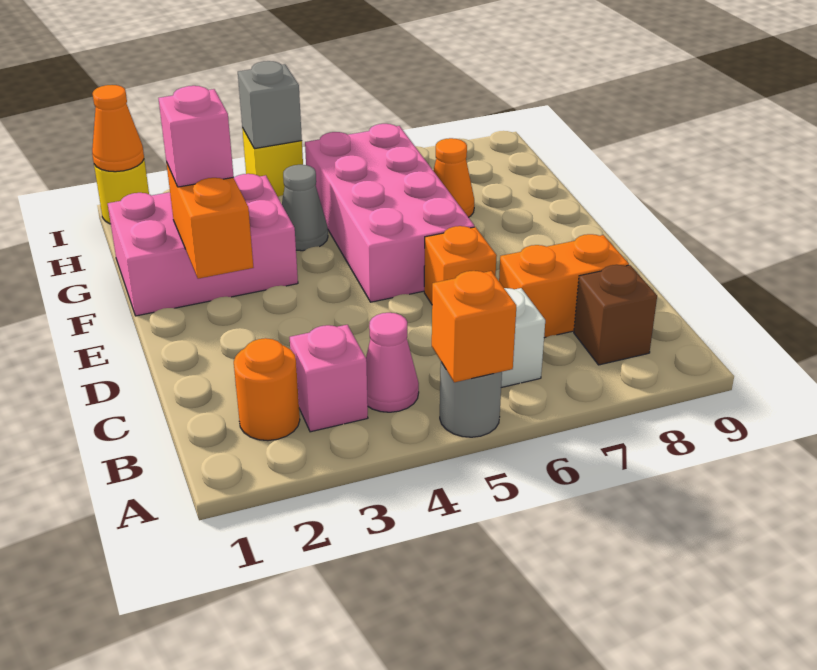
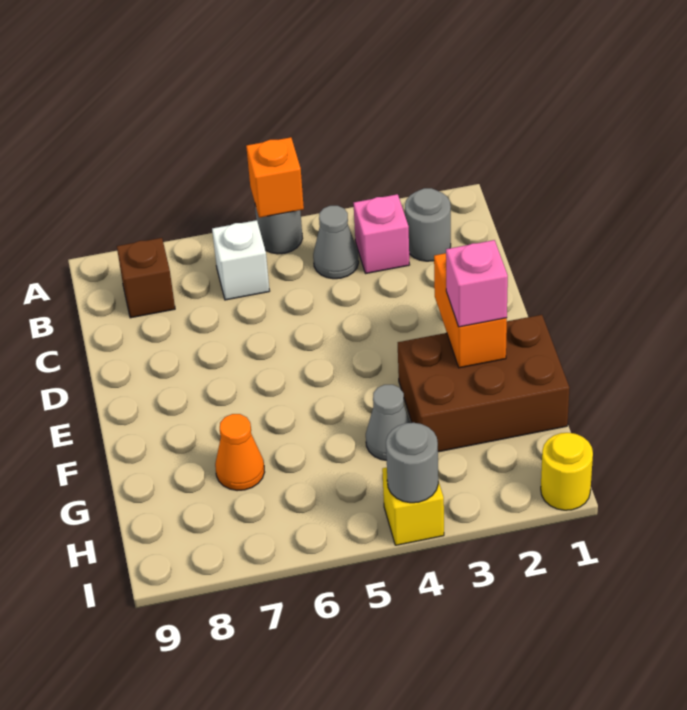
orange round brick B2 level 1 -> grey round brick B2 level 1
pink cone B4 level 1 -> grey cone B4 level 1
orange brick C7:C8 level 1 -> none
orange brick D6 level 1 -> none
pink brick E5:H6 level 1 -> none
pink brick F1:G3 level 1 -> brown brick F1:G3 level 1
orange cone I1 level 2 -> none
grey brick I4 level 2 -> grey round brick I4 level 2

